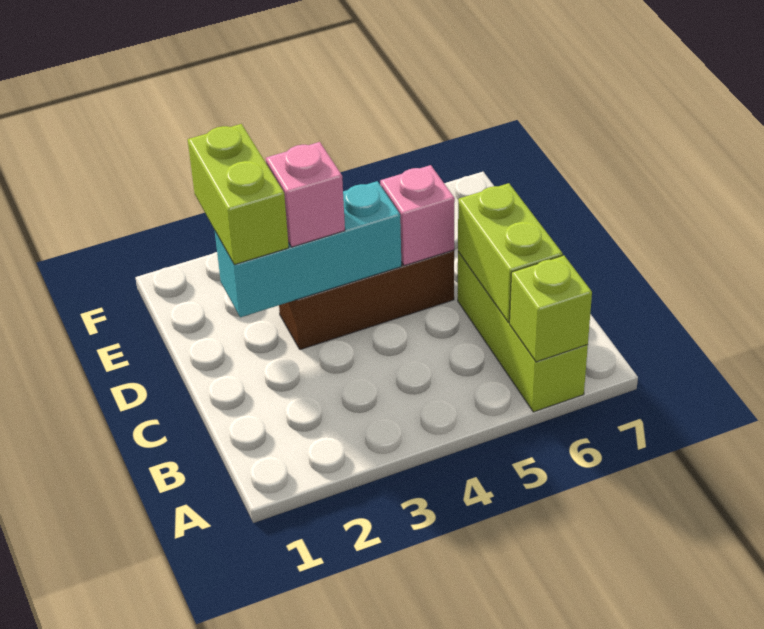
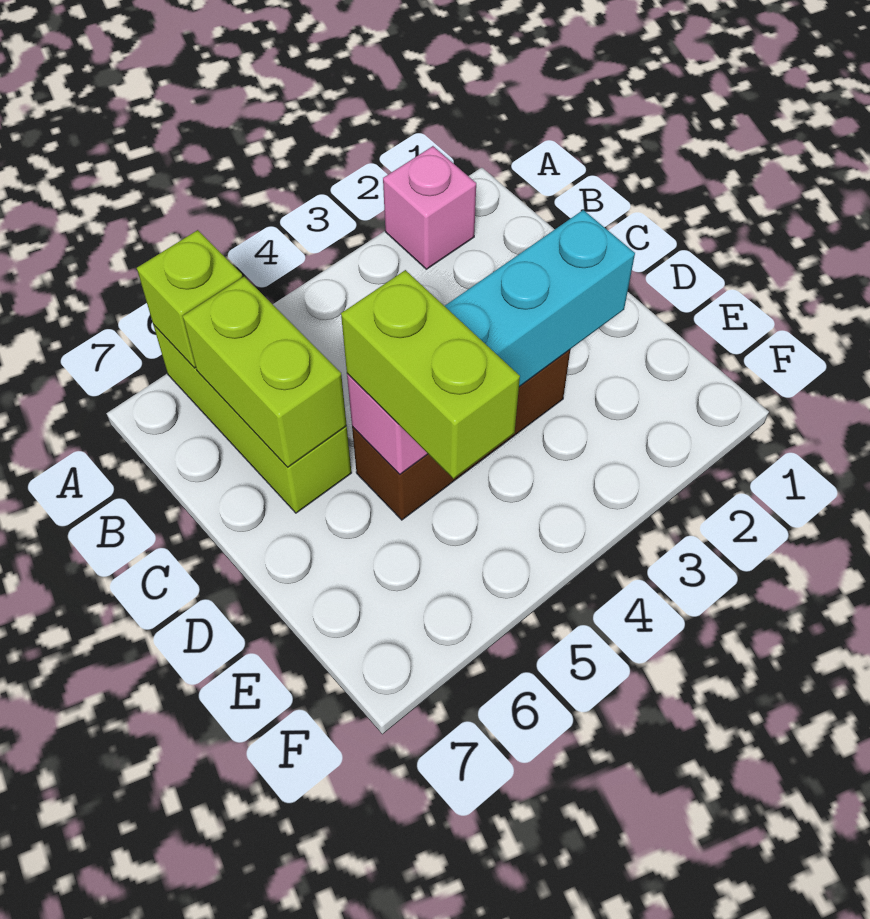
lime brick D2:E2 level 3 -> lime brick D5:E5 level 3
pink brick D3 level 3 -> pink brick A2 level 1

